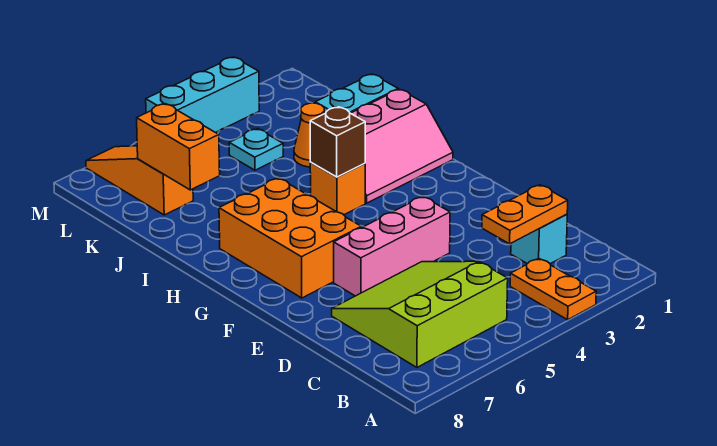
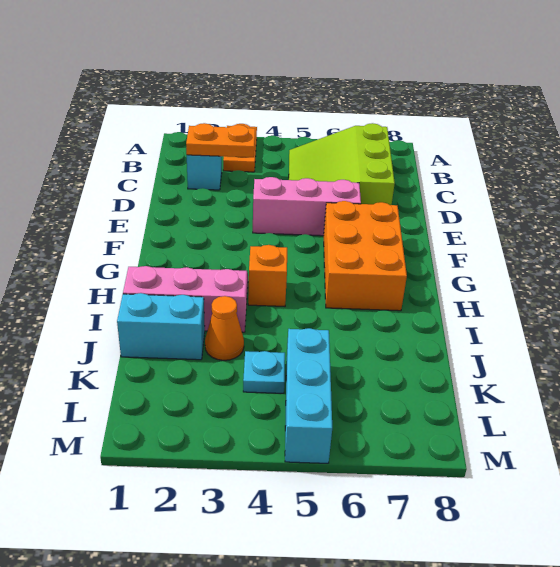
lime slope B5:D7 level 1 top B -> lime slope B5:D7 level 1 top 7
brown brick H4 level 2 -> none
orange brick J7:K7 level 2 -> none
orange slope K7:M7 level 1 top K -> none
cyan brick M3:M5 level 1 -> cyan brick K5:M5 level 1

